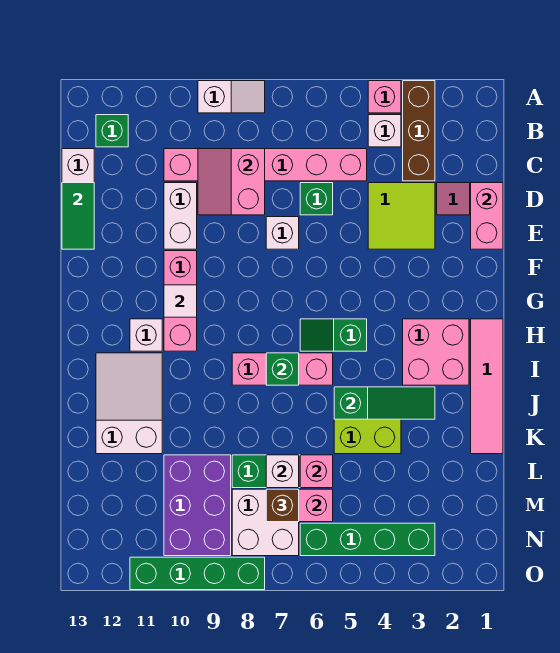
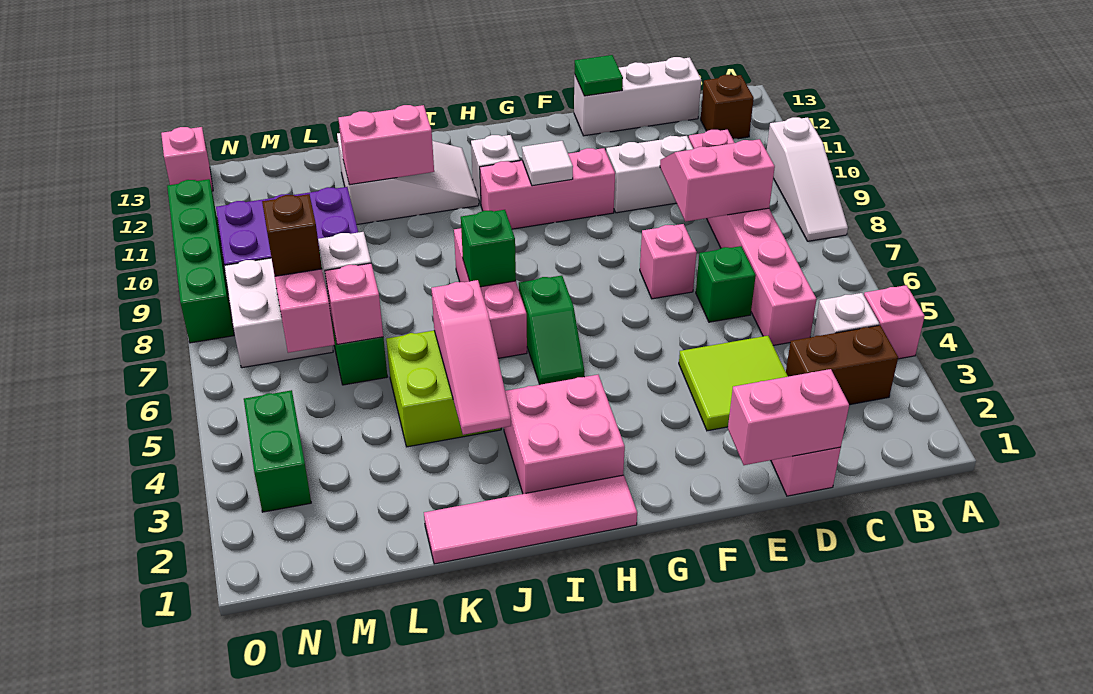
brown brick A3:C3 level 1 -> brown brick B3:C3 level 1
white slope A8:A9 level 1 top 9 -> white slope A8:A10 level 1 top 10
green brick B12 level 1 -> brown brick B12 level 1
green tile D13:E13 level 2 -> green tile E13 level 2
white brick E7 level 1 -> pink brick E7 level 1
green slope H5:H6 level 1 top 5 -> green slope H5:H6 level 1 top 6
green slope J3:J5 level 2 top 5 -> pink slope J3:J5 level 2 top 5
none -> pink brick J11:K11 level 2
green brick N3:N6 level 1 -> green brick N3:N4 level 1
none -> pink brick O13 level 1

